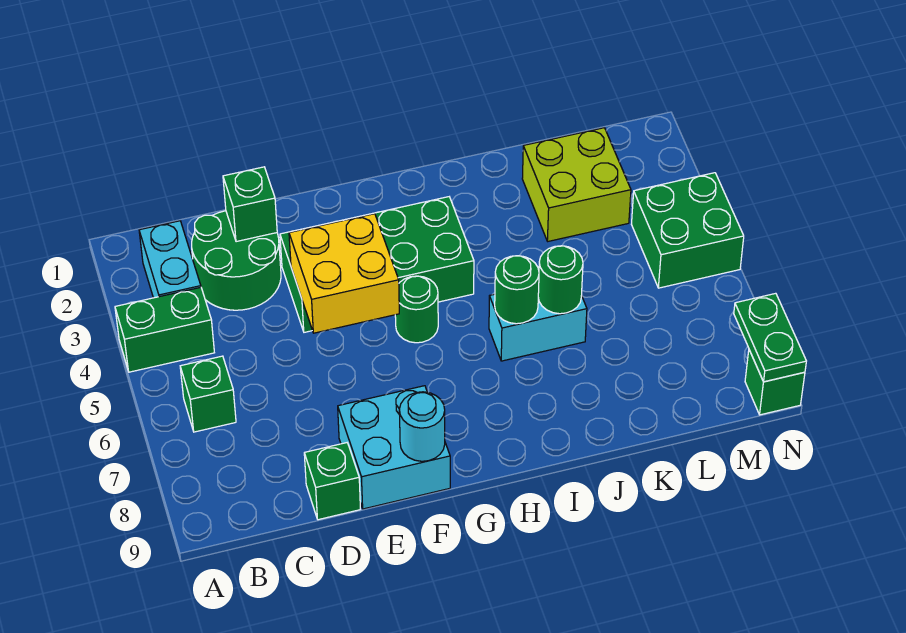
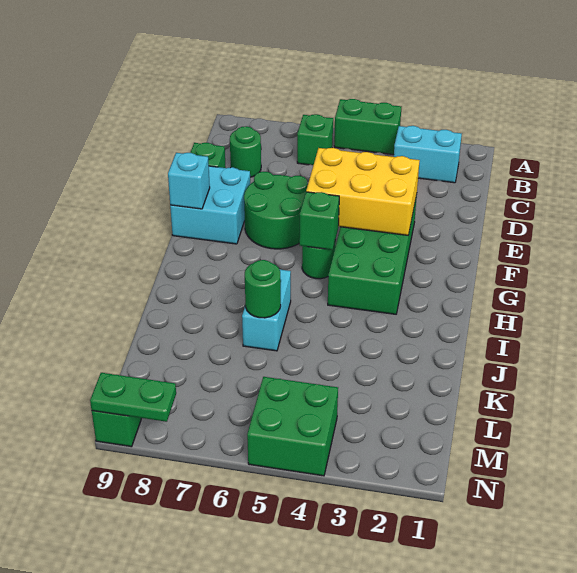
green brick A4:B4 level 1 -> green brick A4:A5 level 1
green round brick C2:D3 level 1 -> green round brick E6:F7 level 1
green brick D2 level 2 -> green brick G5 level 2
yellow brick E4:F5 level 2 -> yellow brick E3:F5 level 2
cyan round brick F9 level 2 -> cyan brick F9 level 2
green round brick I6 level 2 -> green round brick C8 level 1
lime brick K2:L3 level 1 -> none

